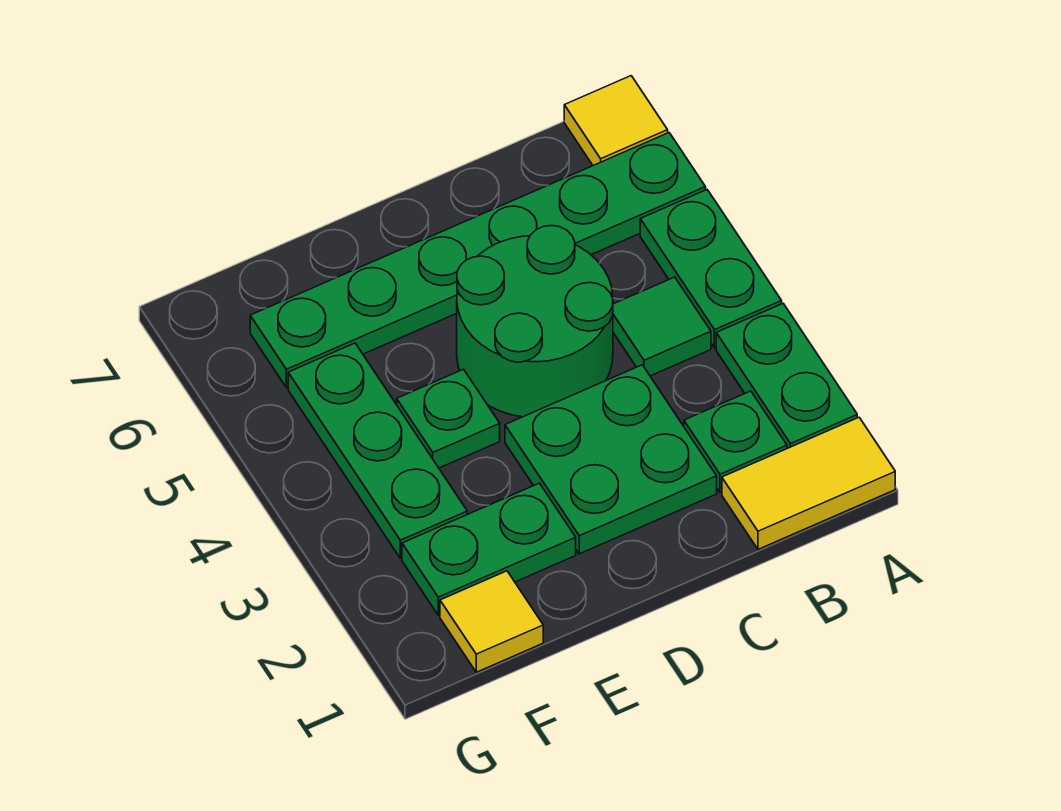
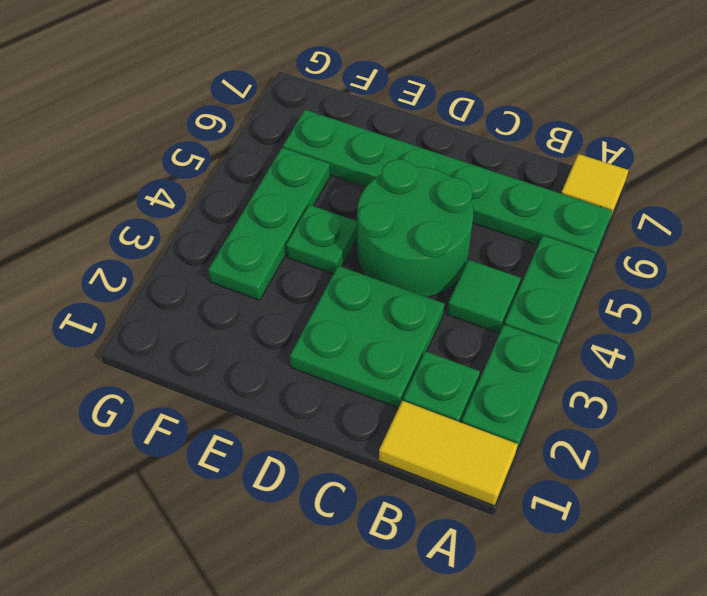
green plate E2:F2 level 1 -> none
yellow tile F1 level 1 -> none

